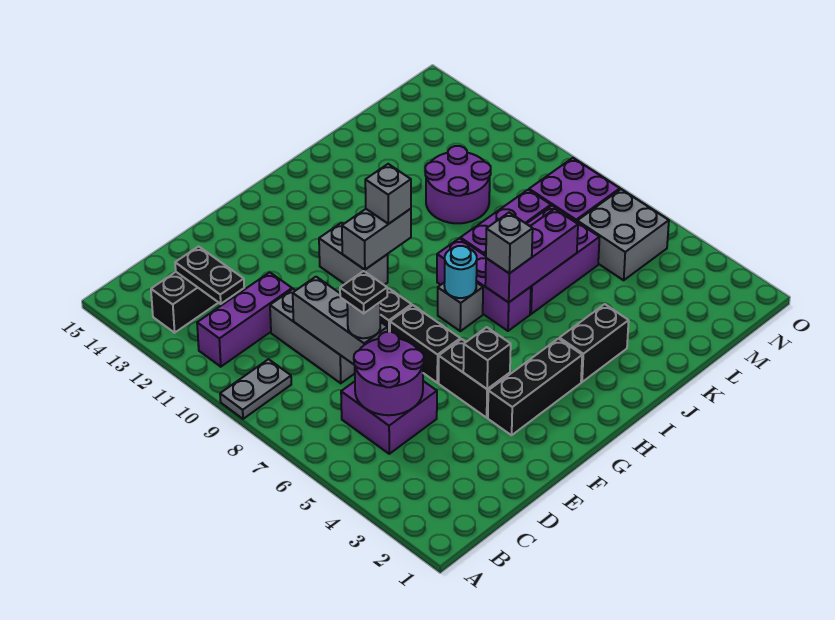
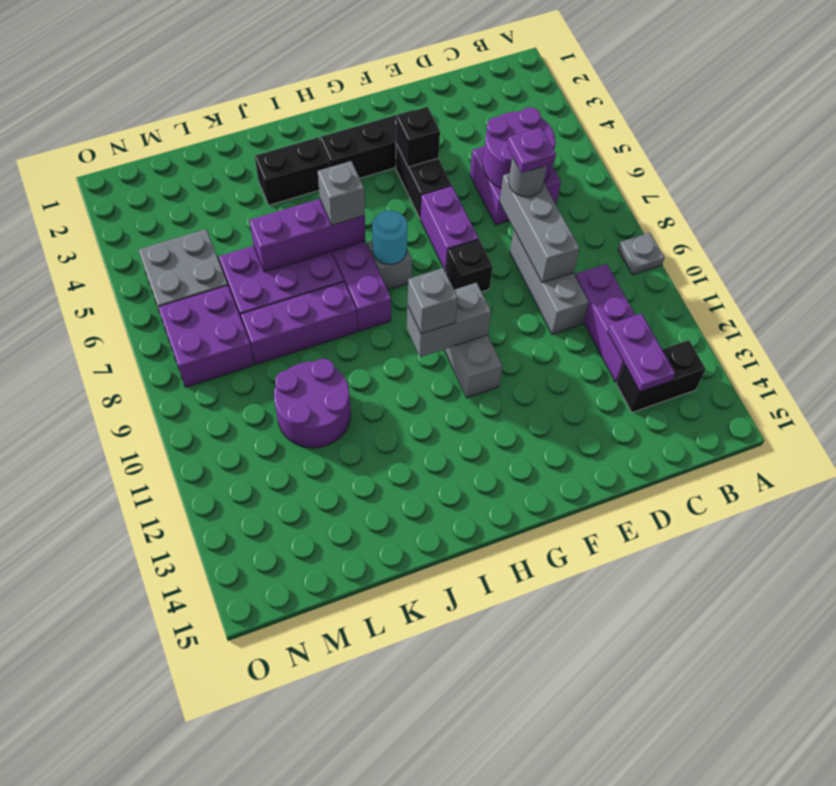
grey plate A9:B9 level 1 -> grey plate A9 level 1
purple brick B11:D11 level 1 -> purple brick C10:C12 level 1
black plate C12:C13 level 2 -> purple plate C12:C13 level 2
black plate D7 level 4 -> purple plate D7 level 4
black brick F6:F7 level 1 -> purple brick F6:F7 level 1

